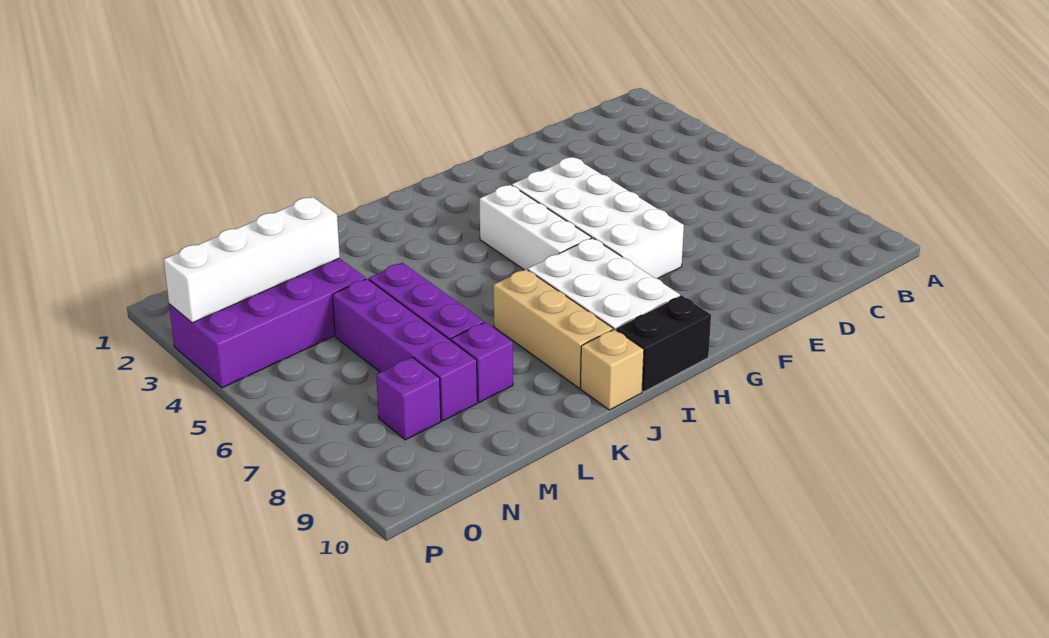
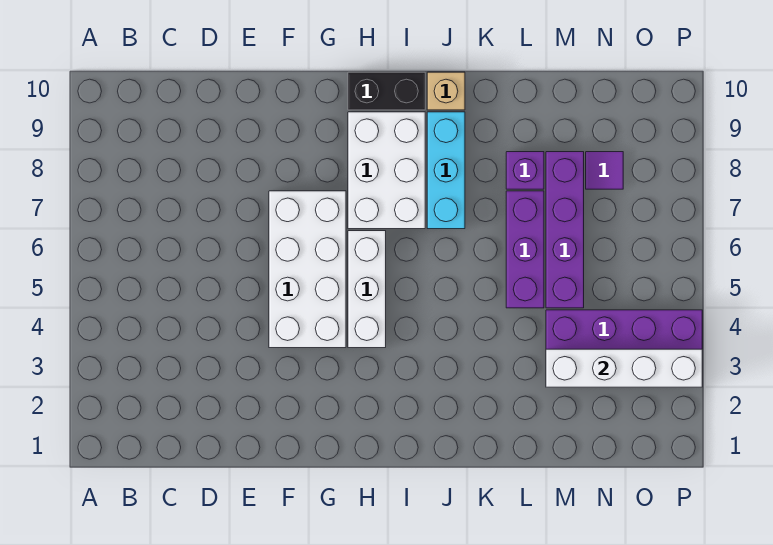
tan brick J7:J9 level 1 -> cyan brick J7:J9 level 1
purple brick N8 level 1 -> purple tile N8 level 1

